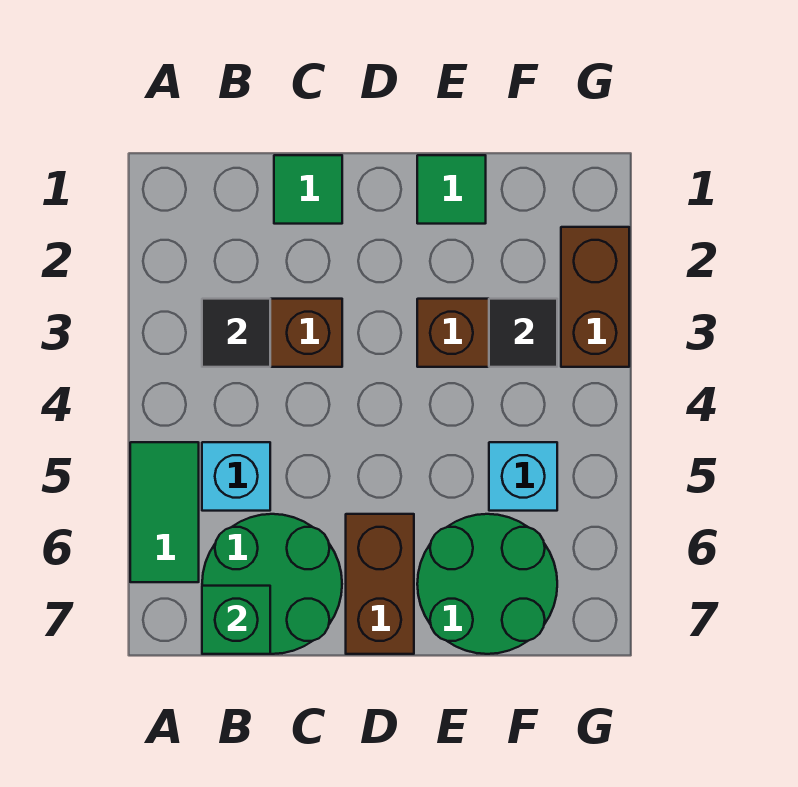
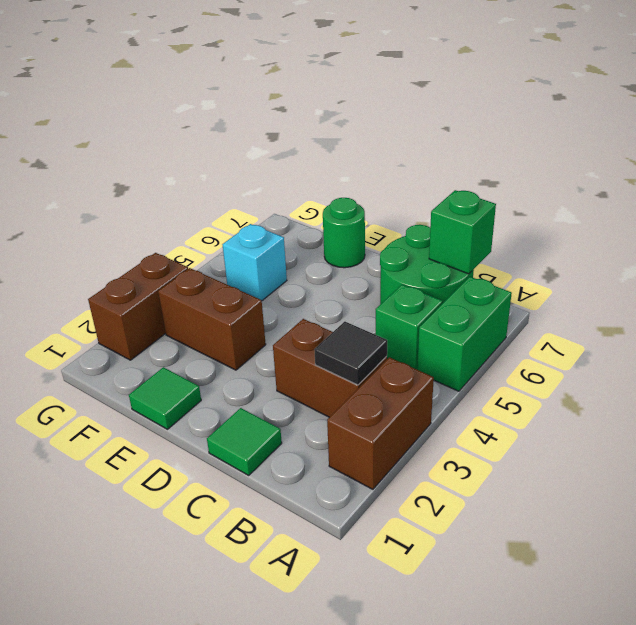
green tile A5:A6 level 1 -> green brick A5:A6 level 1
cyan brick B5 level 1 -> green brick B5 level 1
brown brick D6:D7 level 1 -> brown brick A2:A3 level 1
green round brick E6:F7 level 1 -> green round brick E7 level 1
black tile F3 level 2 -> none

